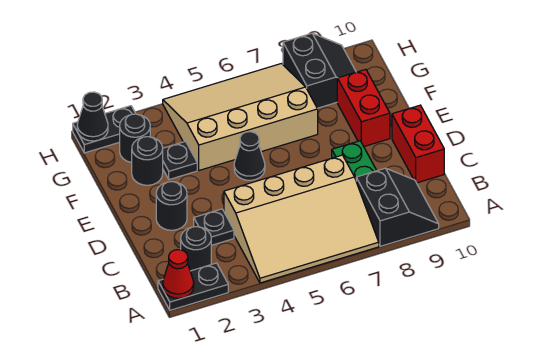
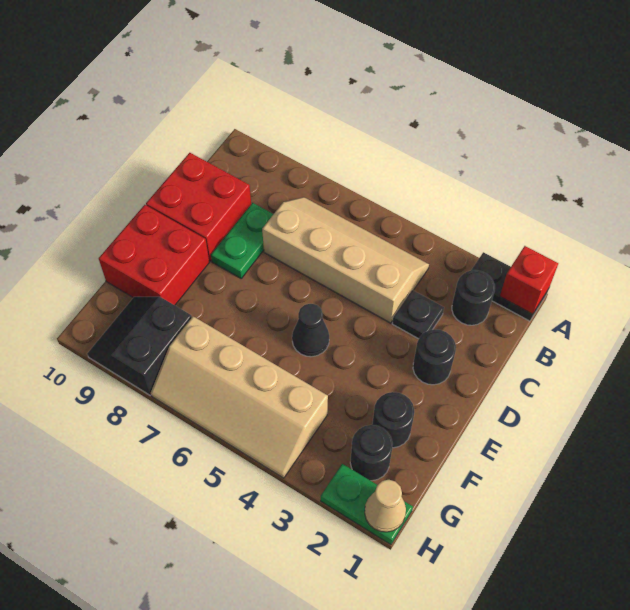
red cone A1 level 2 -> red brick A1 level 2
tan slope A4:C7 level 1 top C -> tan slope B4:C7 level 1 top C
black slope A8:B9 level 1 top 8 -> none
red brick C10:D10 level 1 -> red brick C9:D10 level 1
red brick E9:F9 level 1 -> red brick E9:F10 level 1
black plate F3 level 1 -> none
tan slope F4:H7 level 1 top F -> tan slope G4:H7 level 1 top G
black plate H1:H2 level 1 -> green plate H1:H2 level 1
black cone H1 level 2 -> tan cone H1 level 2

